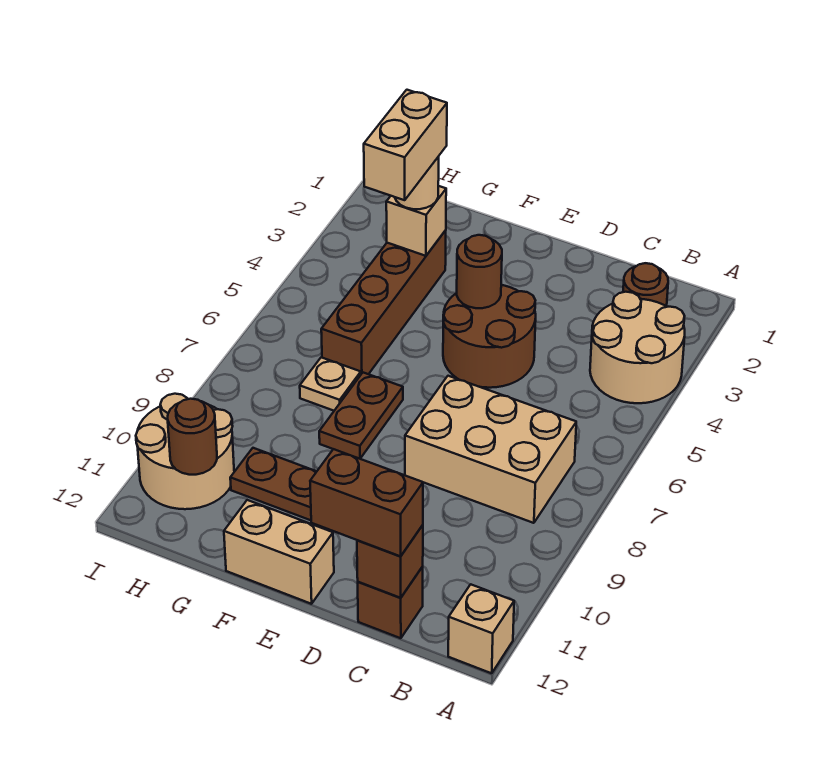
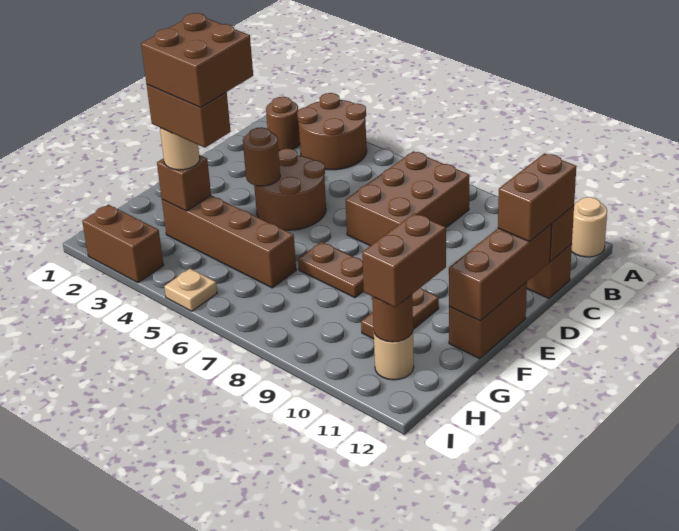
tan round brick A3:B4 level 1 -> brown round brick A3:B4 level 1
tan brick A12 level 1 -> tan round brick A12 level 1
tan brick B7:D8 level 1 -> brown brick B7:D8 level 1
none -> brown brick D12:F12 level 2
tan brick E12:F12 level 1 -> brown brick E12:F12 level 1
none -> brown brick F3:G4 level 5
tan brick G3 level 2 -> brown brick G3 level 2
tan brick G3:G4 level 4 -> brown brick G3:G4 level 4
tan plate G7 level 1 -> tan plate I5 level 1
none -> brown brick G11:H11 level 3
tan round brick H10:I11 level 1 -> tan round brick H11 level 1
none -> brown brick I2:I3 level 1

